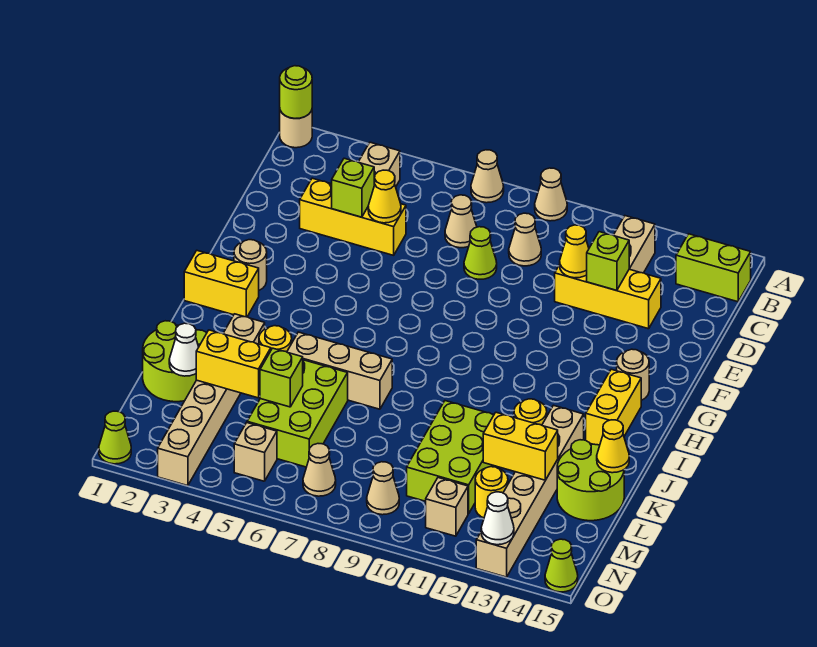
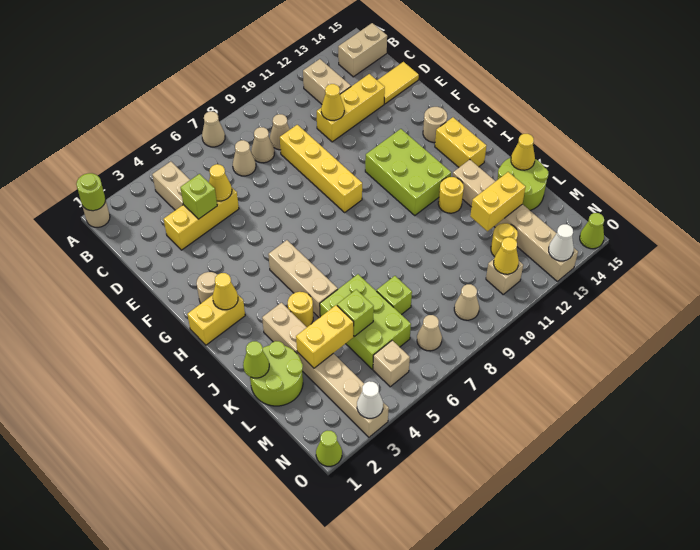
tan cone A9 level 1 -> tan cone C8 level 1
lime brick B14:B15 level 1 -> tan brick B14:B15 level 1
lime cone D8 level 1 -> lime cone K1 level 2
none -> yellow brick D9:G9 level 1
lime brick D12 level 2 -> lime brick L7 level 1
none -> yellow tile D14:D15 level 1
none -> yellow cone H2 level 2
tan brick J5:J7 level 1 -> tan brick H5:J5 level 1
lime brick K10:M11 level 1 -> lime brick G11:I12 level 1
white cone L2 level 2 -> white cone O3 level 2
none -> yellow cone N11 level 2

